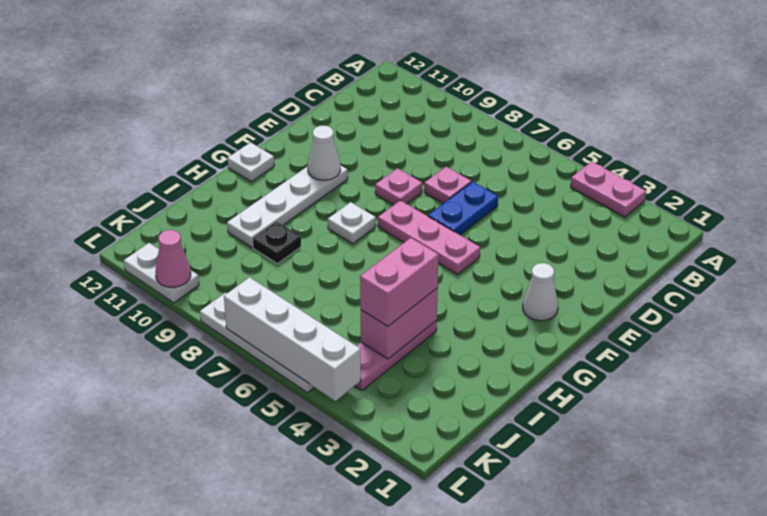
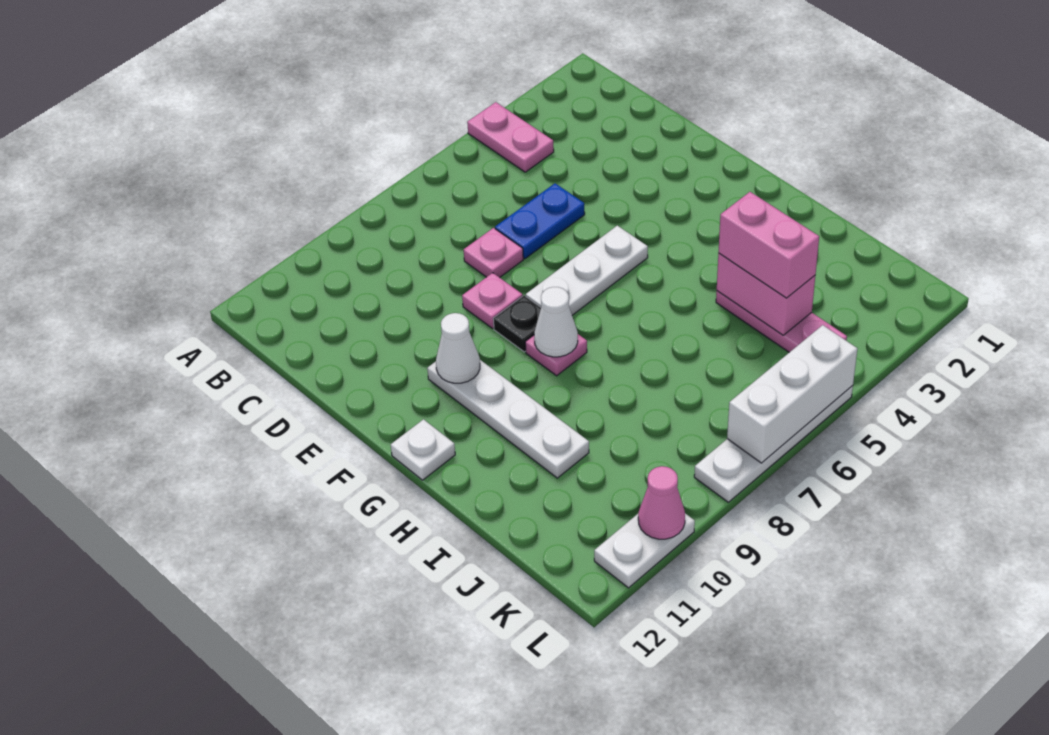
pink plate A3:A4 level 1 -> pink plate A4:B4 level 1
blue plate D6:E6 level 1 -> blue plate D5:D6 level 1
white cone F2 level 1 -> white cone G8 level 2
pink plate F5:F7 level 1 -> white plate F5:F7 level 1
white plate G8 level 1 -> pink plate G8 level 1
black plate I9 level 1 -> black plate F8 level 1
white brick L4:L7 level 2 -> white brick L5:L7 level 2

